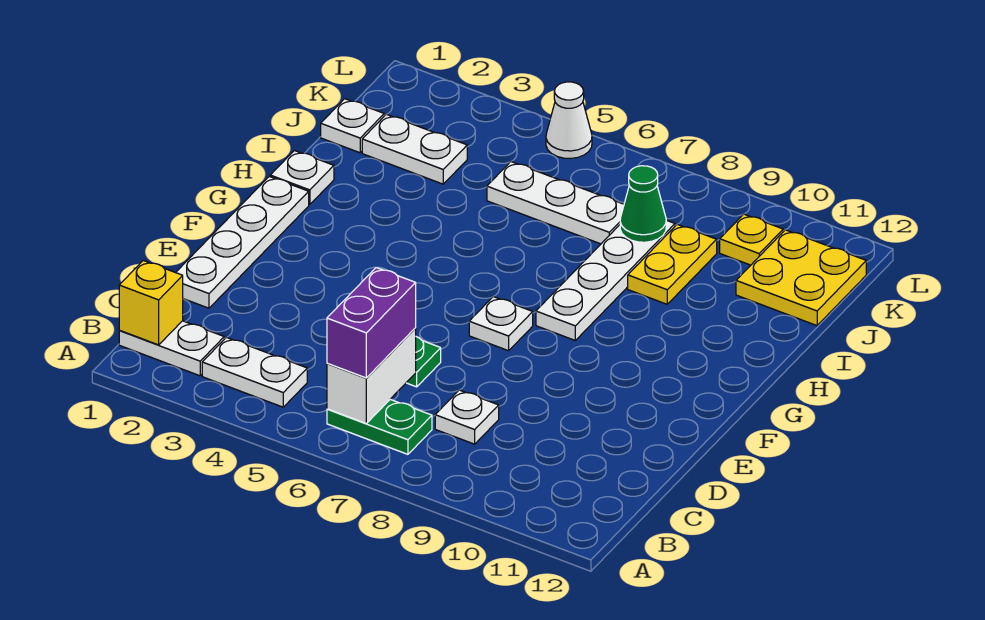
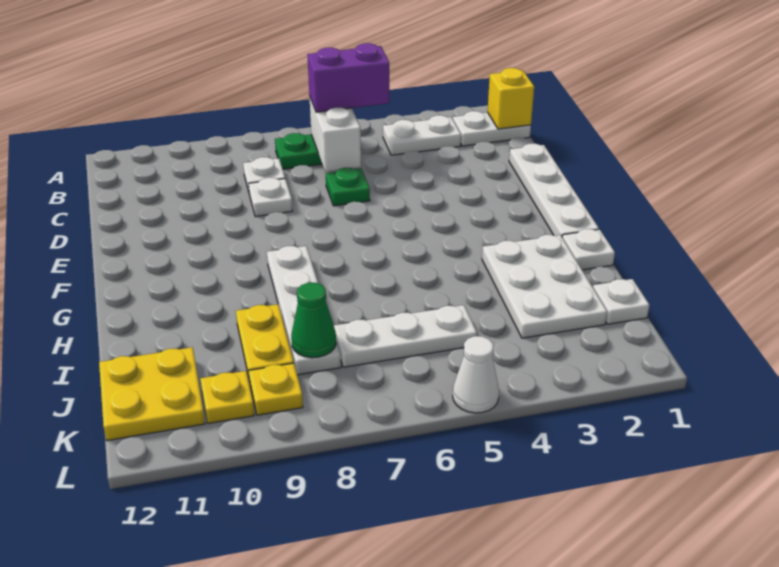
purple brick B6:C6 level 3 -> purple brick B5:B6 level 3
white plate F7 level 1 -> white plate D8 level 1
white plate J2:J3 level 1 -> white plate H2:J3 level 1
none -> yellow plate K9 level 1

